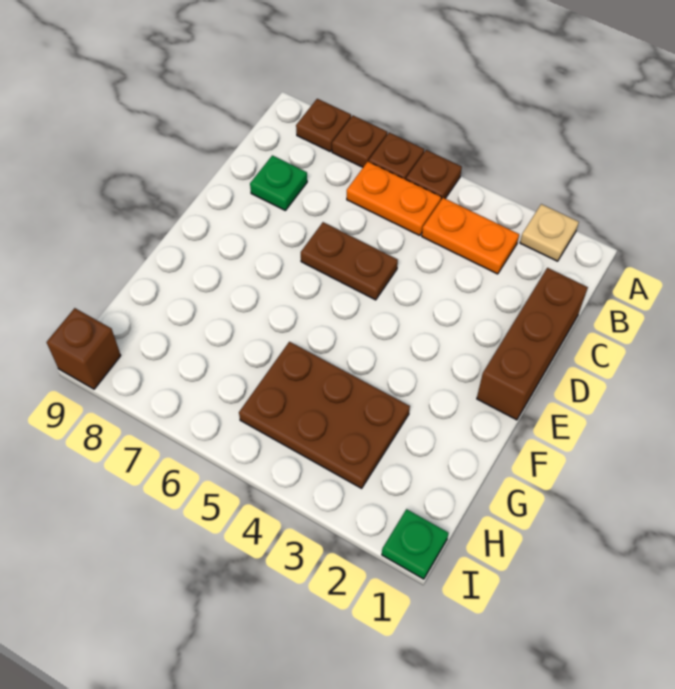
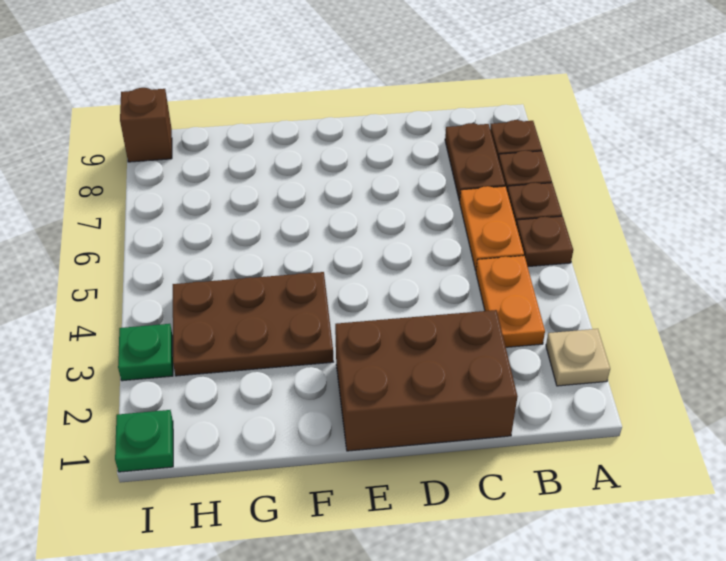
brown brick C1:E1 level 1 -> brown brick C1:E2 level 1
green plate C8 level 1 -> green plate I3 level 1
brown plate D5:D6 level 1 -> brown plate B7:B8 level 1
brown plate G3:H5 level 1 -> brown plate F3:H4 level 1

